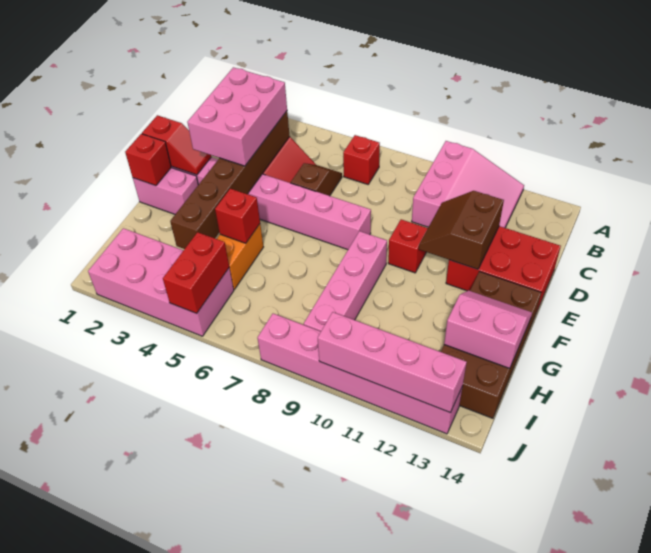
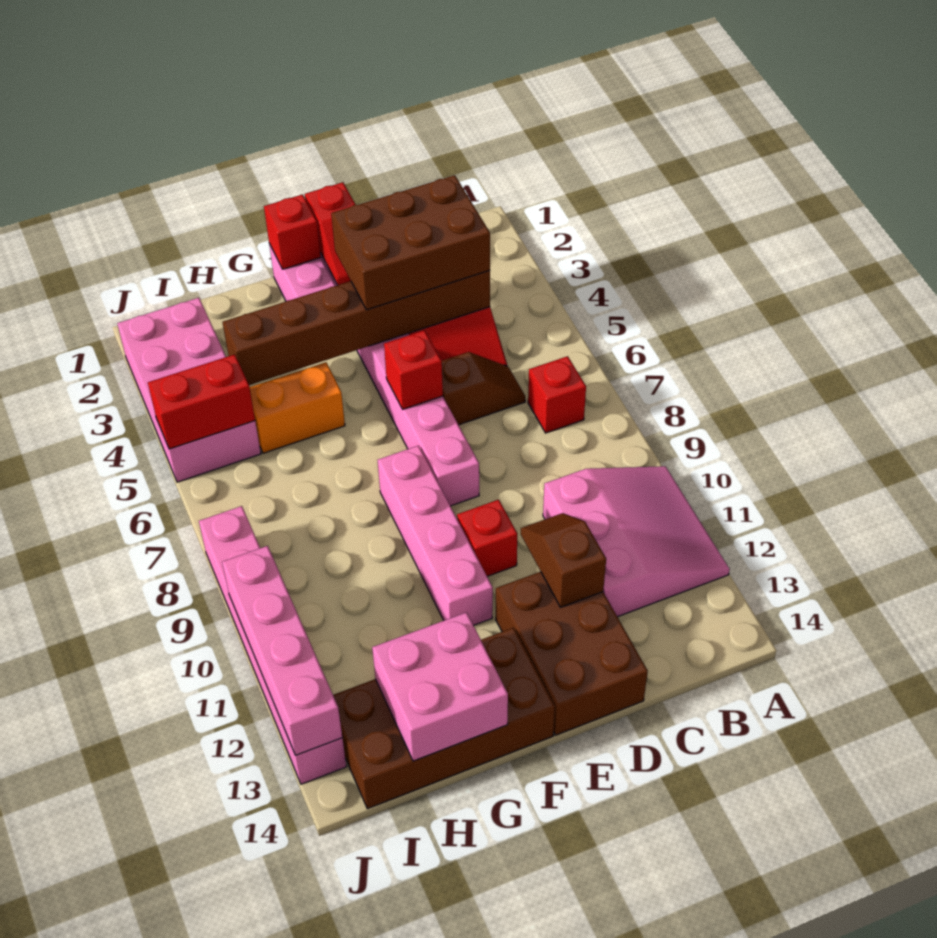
pink slope A10:C12 level 1 top 10 -> pink slope A10:C12 level 1 top C
pink brick C3:E4 level 3 -> brown brick C3:E4 level 3
brown slope D11:E12 level 2 top 12 -> brown slope D11:D12 level 2 top 12
red brick D12:E14 level 1 -> brown brick D12:E14 level 1
pink brick F9:I9 level 1 -> pink brick F8:F11 level 1
red brick G5 level 2 -> red brick E6 level 2
pink slope G13:H14 level 2 top H -> pink brick G13:H14 level 2

